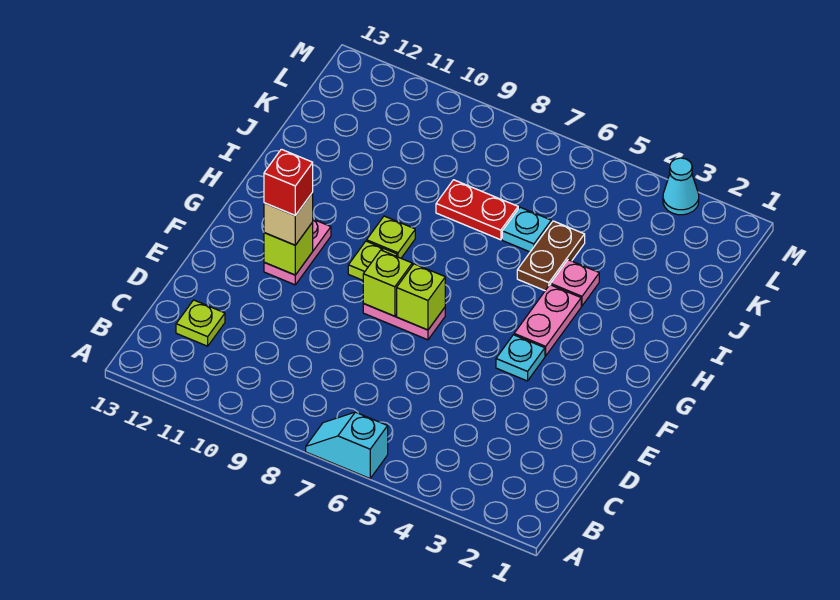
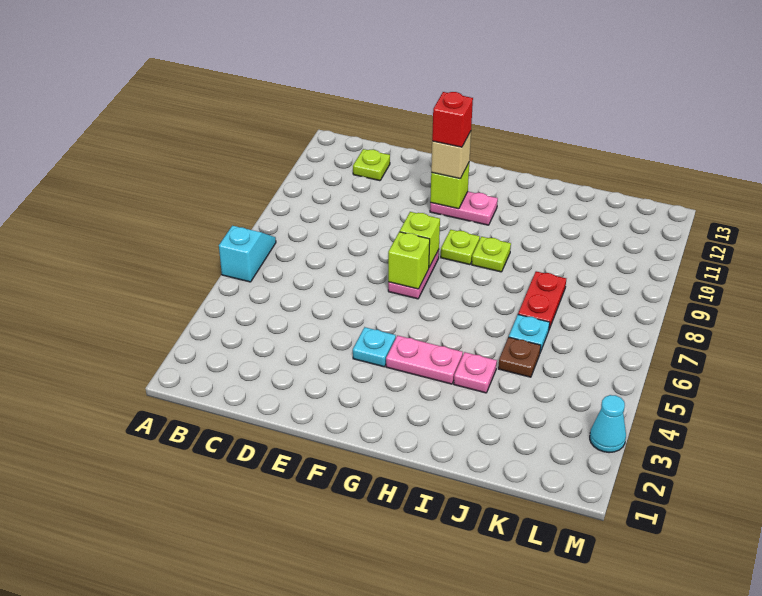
brown plate I5:J5 level 1 -> brown plate J5 level 1

